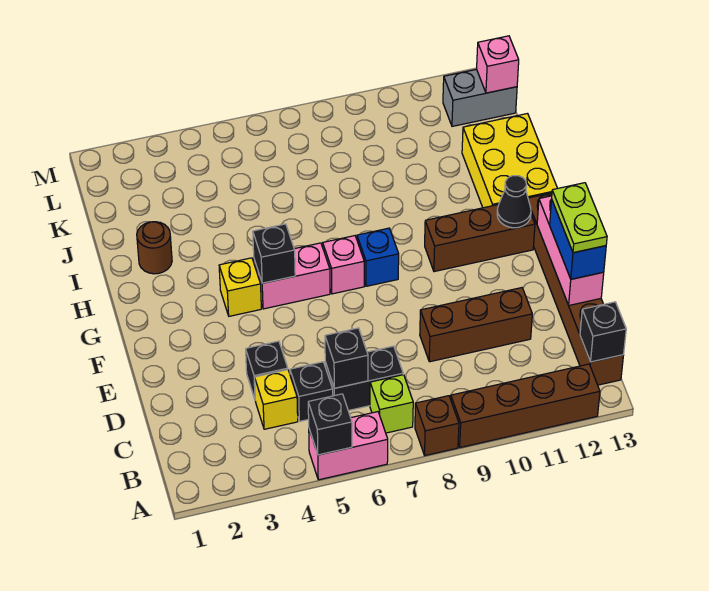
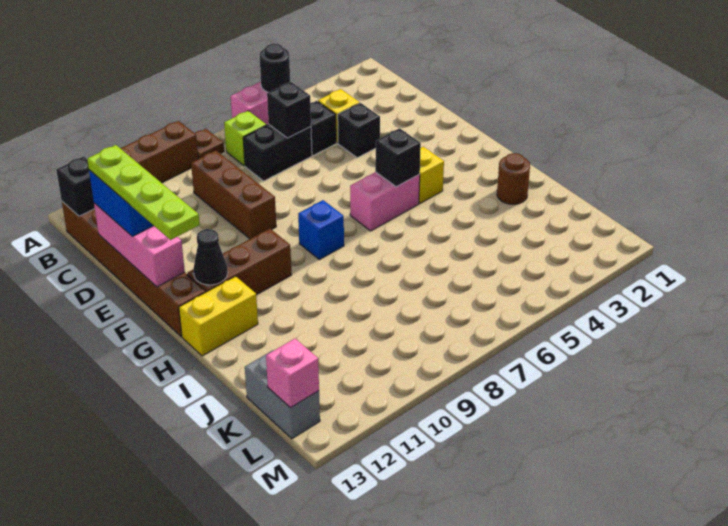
black brick A5 level 2 -> black round brick A5 level 2
brown brick A8 level 1 -> brown plate A8 level 1
brown brick D9:D11 level 1 -> brown brick C9:E9 level 1
lime plate D13:E13 level 4 -> lime plate D13:G13 level 4
pink brick G7 level 1 -> none
yellow brick H12:J13 level 1 -> yellow brick H12:H13 level 1
grey brick L12:L13 level 1 -> grey brick K13:L13 level 1

